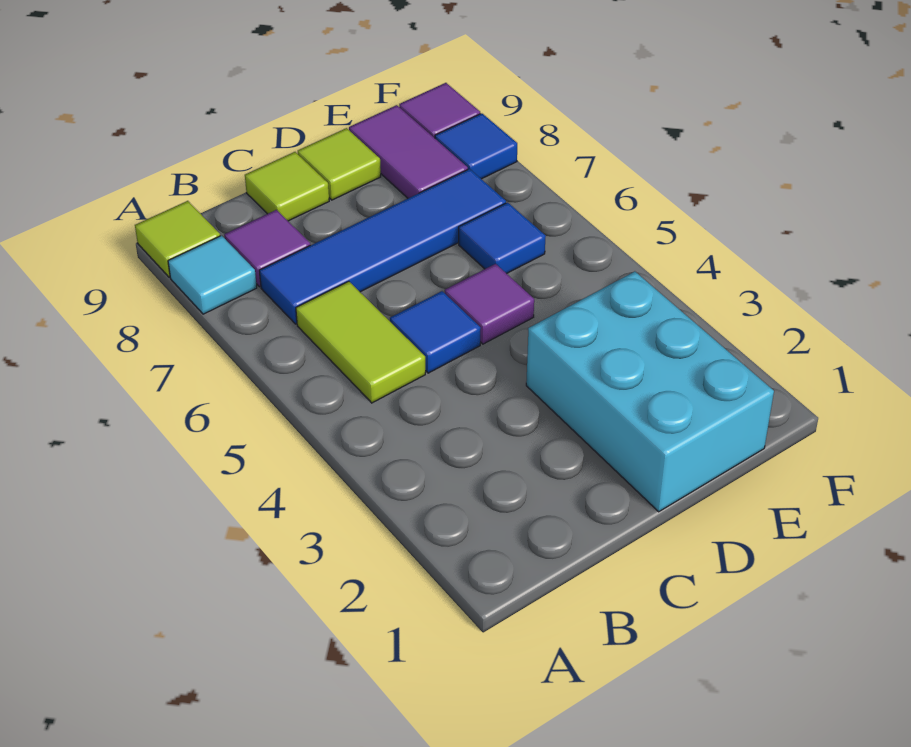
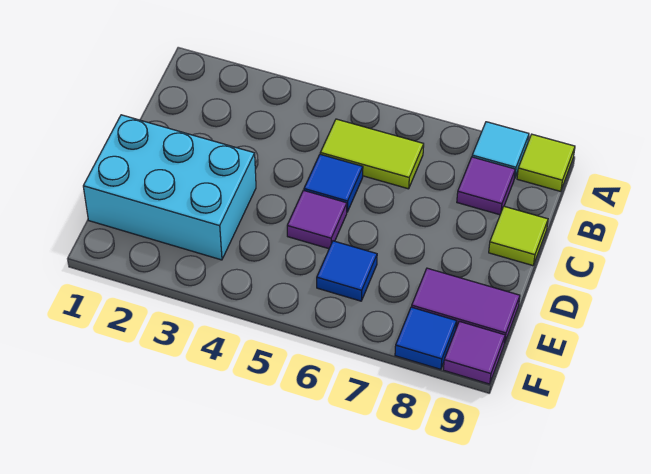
blue tile B7:E7 level 1 -> none
lime tile D9 level 1 -> none

